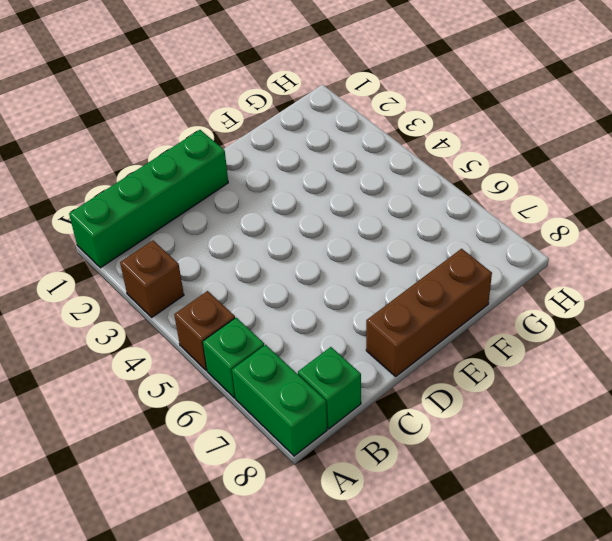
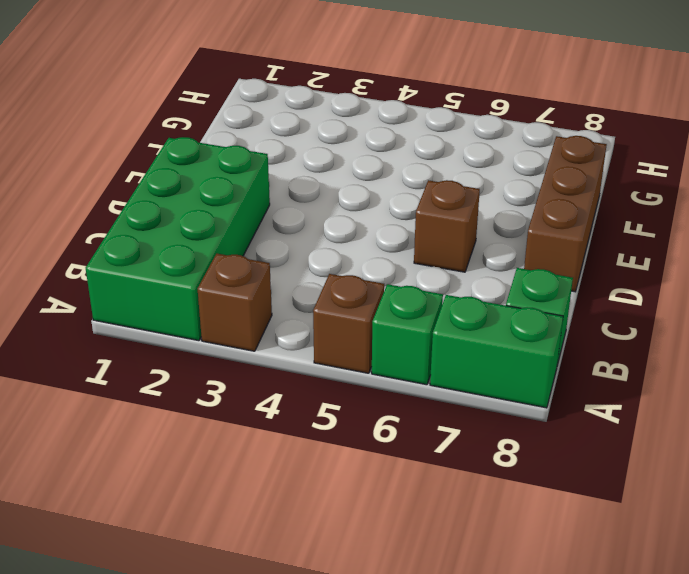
green brick A1:D1 level 1 -> green brick A1:D2 level 1
none -> brown brick D6 level 1

